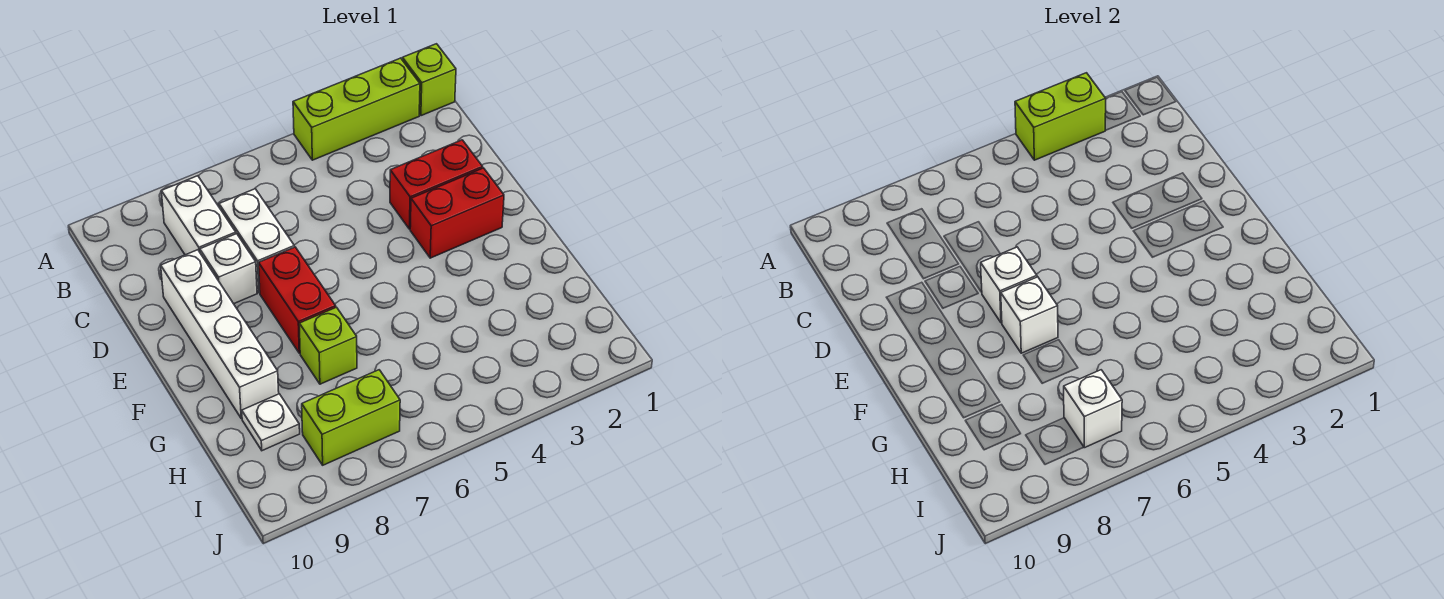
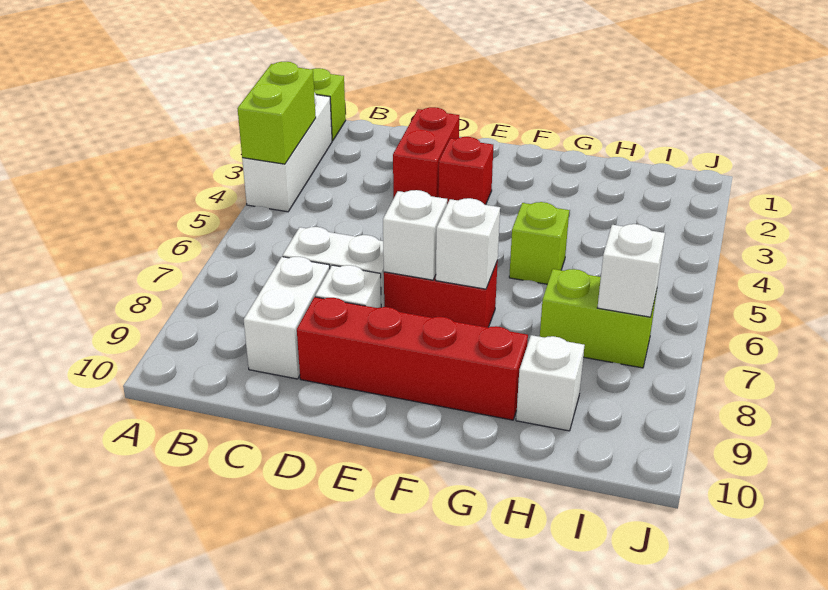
lime brick A2:A4 level 1 -> white brick A2:A4 level 1
white brick B8:C8 level 1 -> white brick C8:C9 level 1
white brick D9:G9 level 1 -> red brick D9:G9 level 1
red brick E2:E3 level 1 -> red brick E3 level 1
lime brick G7 level 1 -> lime brick G5 level 1
white plate H9 level 1 -> white brick H9 level 1
lime brick I7:I8 level 1 -> lime brick H7:I7 level 1

